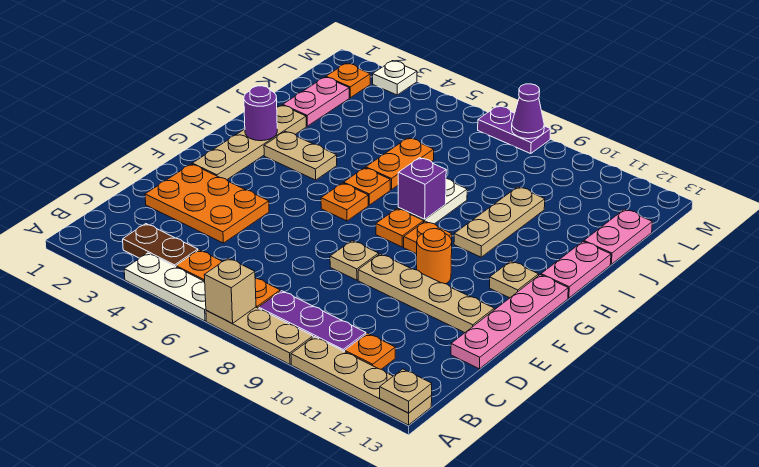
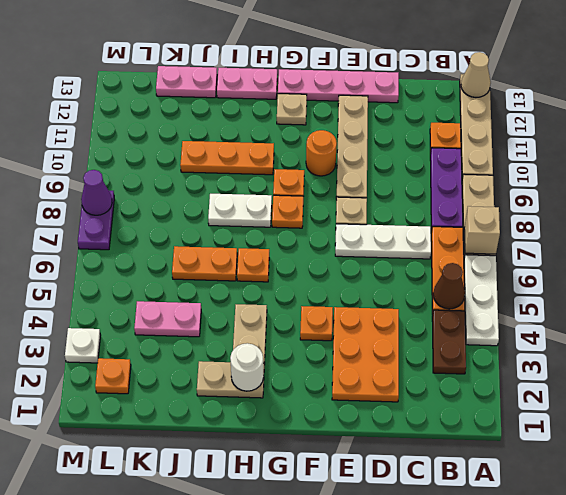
tan plate A13 level 2 -> tan cone A13 level 2
none -> brown cone B5 level 2
none -> white plate C7:E7 level 1
tan plate F2:I2 level 1 -> tan plate H2:I2 level 1
orange plate G6 level 1 -> orange plate F4 level 1
purple round brick H2 level 2 -> white round brick H2 level 2
purple brick H8 level 2 -> none
tan plate H10:J10 level 1 -> orange plate H10:J10 level 1
pink plate J2:K2 level 1 -> pink plate J4:K4 level 1

